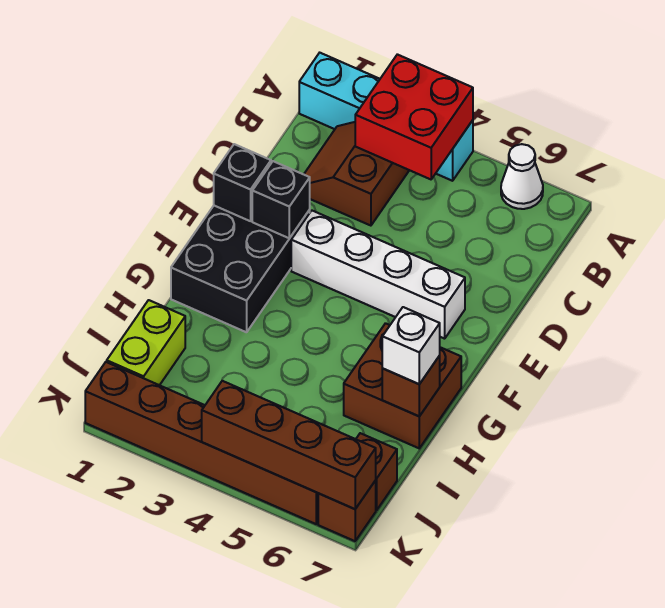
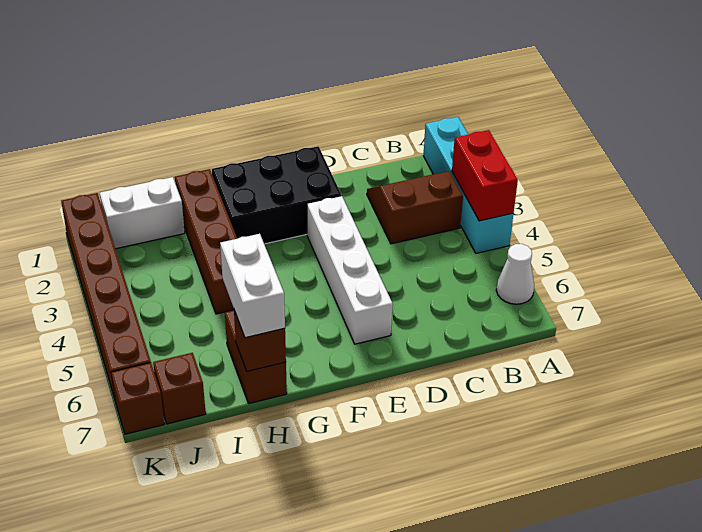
red brick A3:B4 level 2 -> red brick A3:A4 level 2
black brick E1 level 2 -> none
black brick E2 level 2 -> none
brown brick G6:H7 level 1 -> brown brick H6:H7 level 1
white brick H7 level 3 -> white brick H6:H7 level 3
lime brick I1:J1 level 1 -> white brick I1:J1 level 1
brown brick K4:K7 level 2 -> brown brick H1:H4 level 1

